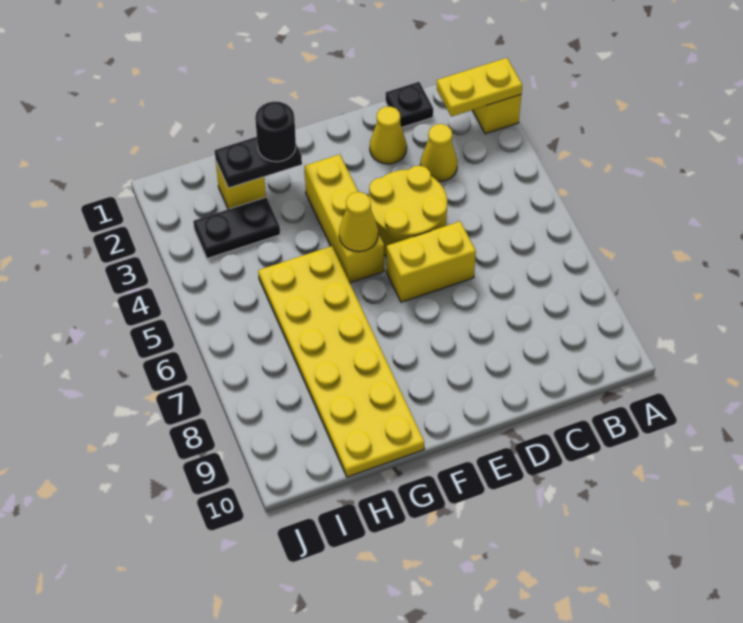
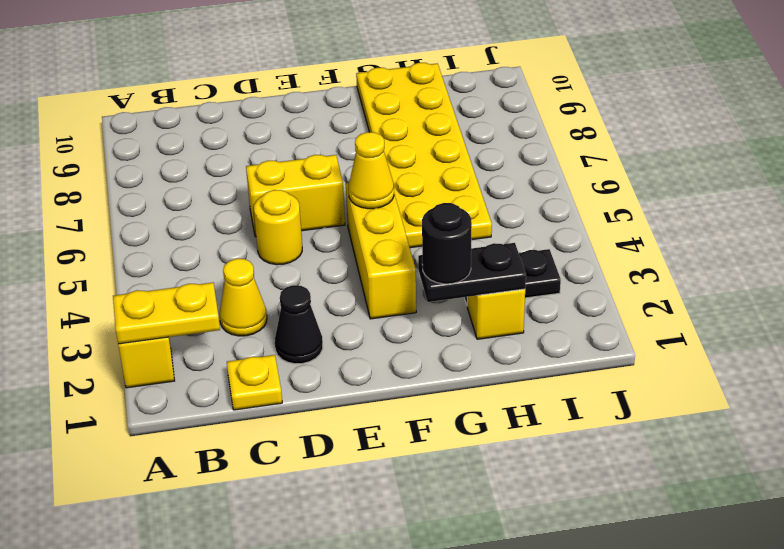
black plate C1 level 1 -> yellow plate C1 level 1
yellow cone D2 level 1 -> black cone D2 level 1
yellow round brick D4:E5 level 1 -> yellow round brick D5 level 1

